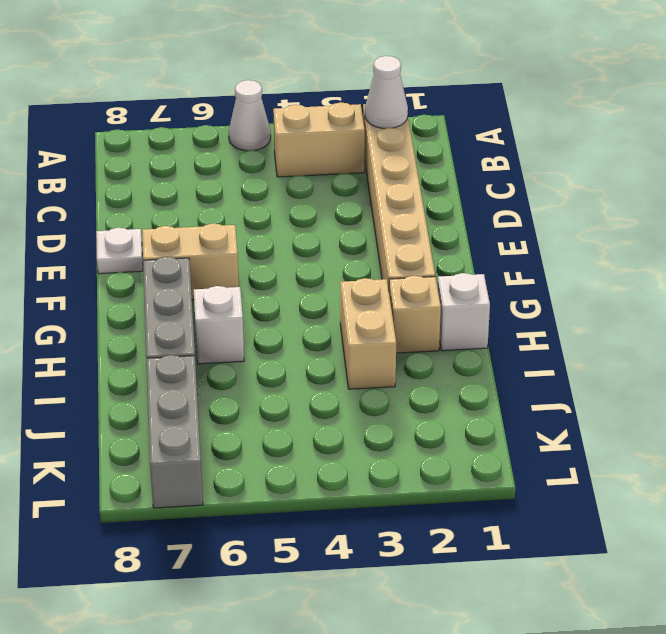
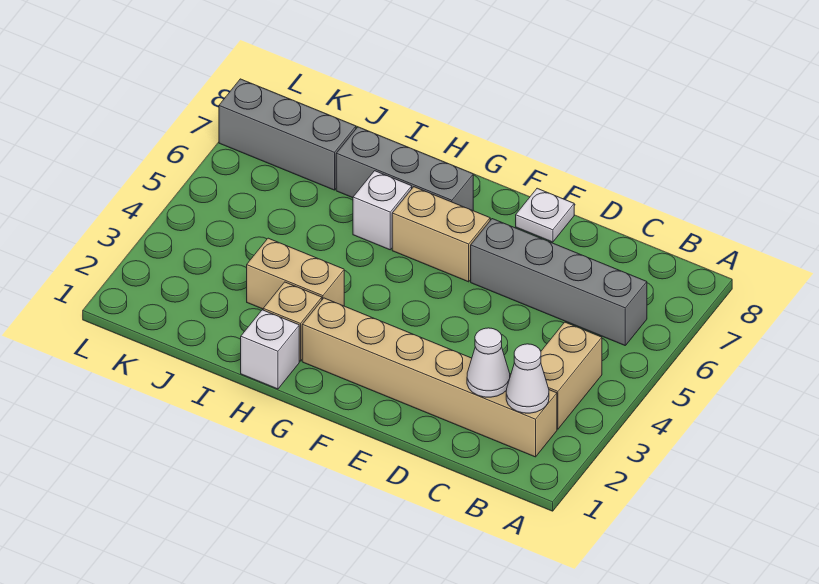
white cone A5 level 1 -> white cone C2 level 2
none -> grey brick B6:E6 level 1
tan brick F6:F7 level 1 -> tan brick F6:G6 level 1

